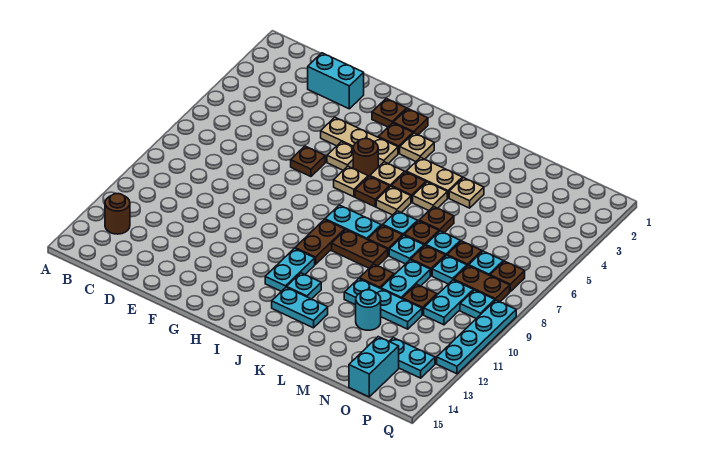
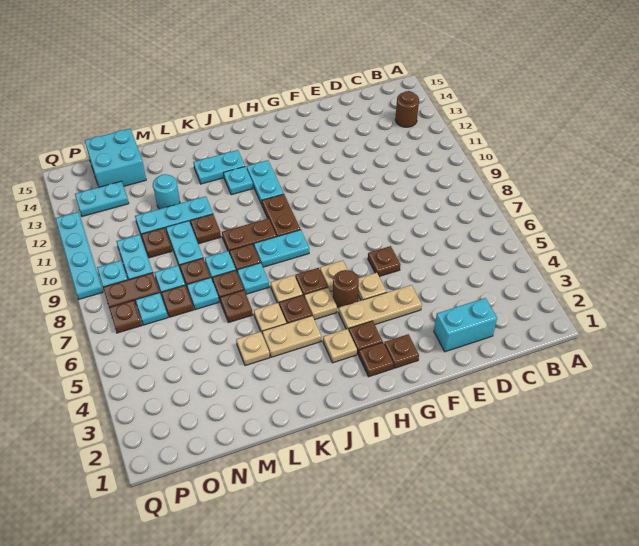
cyan brick O14:O15 level 1 -> cyan brick N14:O15 level 1

